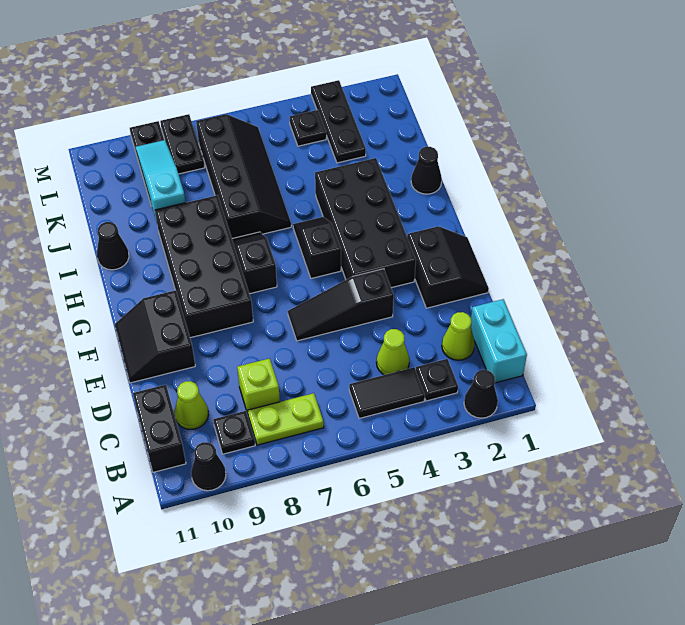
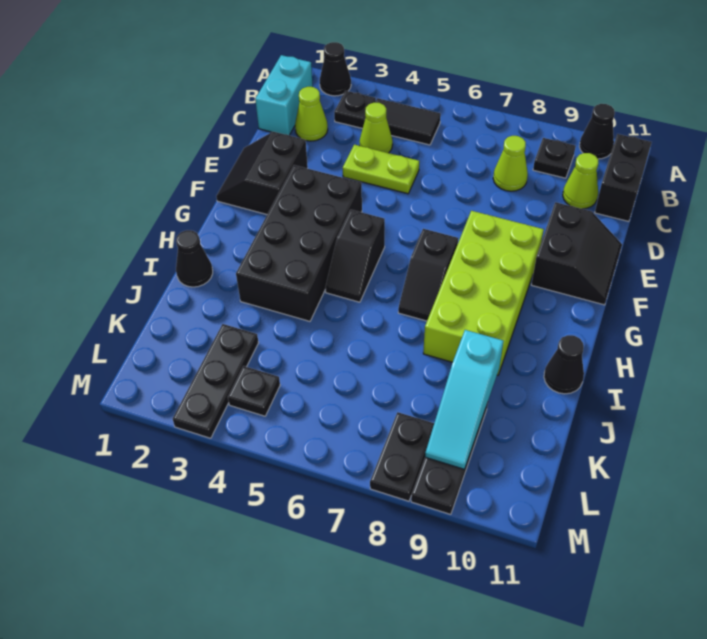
lime plate B7:B8 level 1 -> lime plate D4:D5 level 1
lime brick C8 level 1 -> lime cone C8 level 1
black slope E4:E6 level 1 top 4 -> none
black brick F8:I9 level 1 -> lime brick F8:I9 level 1
black slope I6:L7 level 1 top 7 -> none

